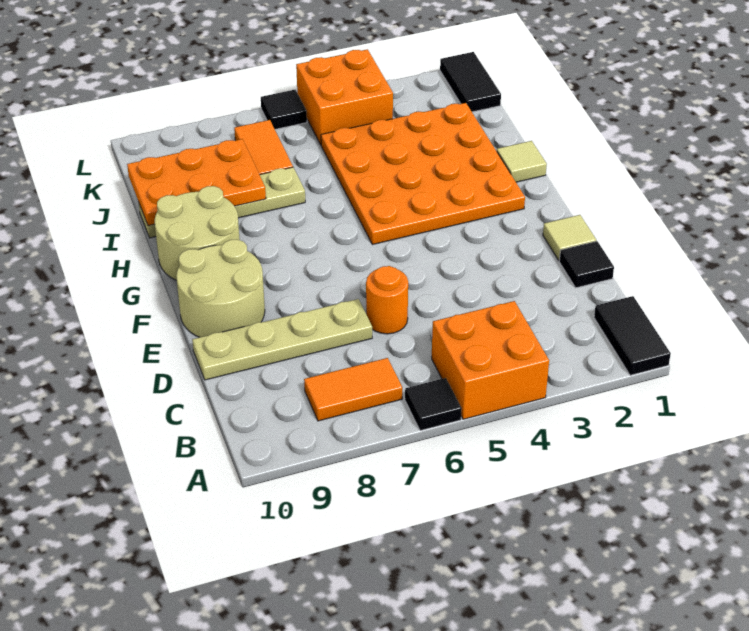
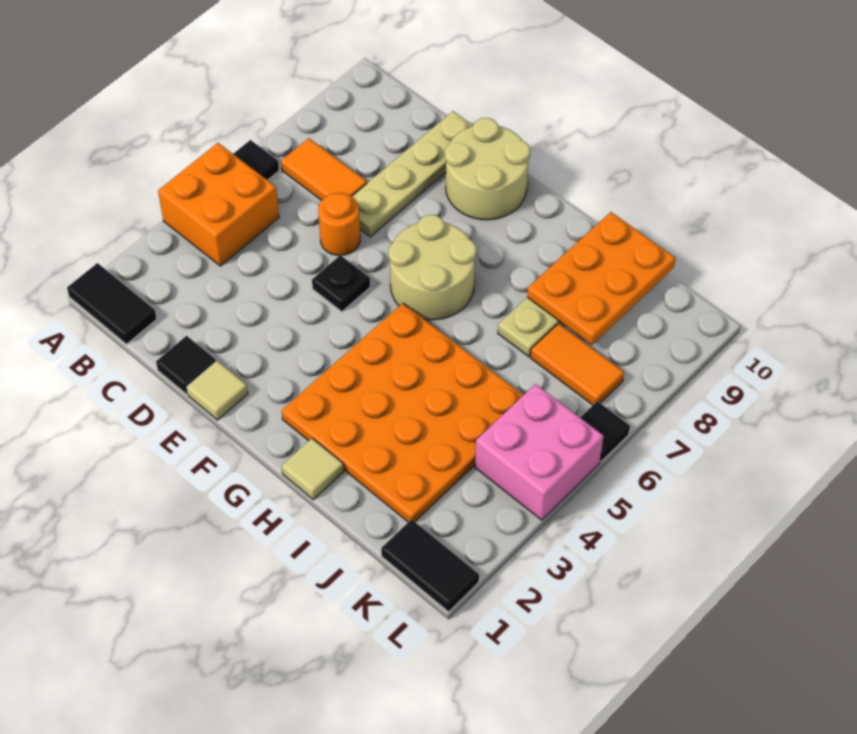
orange tile B7:B8 level 1 -> orange tile B7:C7 level 1
none -> black plate E5 level 1
tan round brick G9:H10 level 1 -> tan round brick F6:G7 level 1
orange brick K4:L5 level 1 -> pink brick K4:L5 level 1

